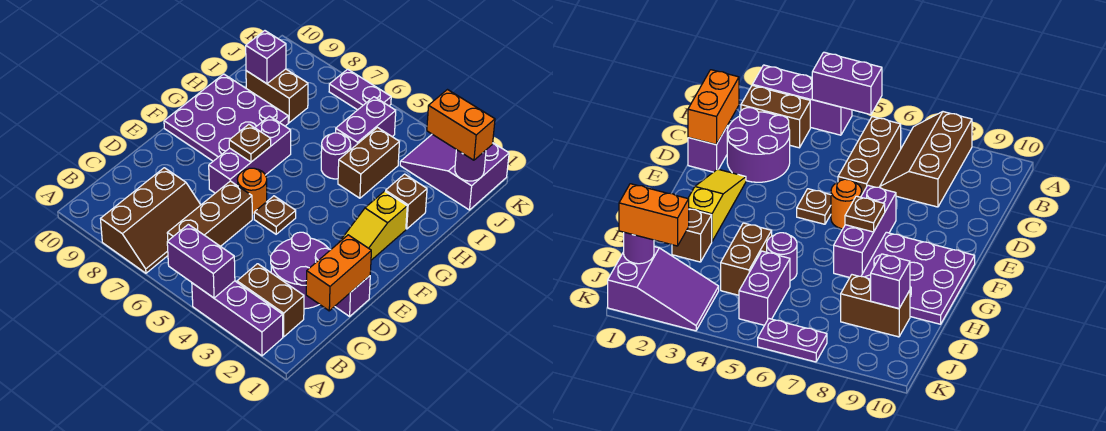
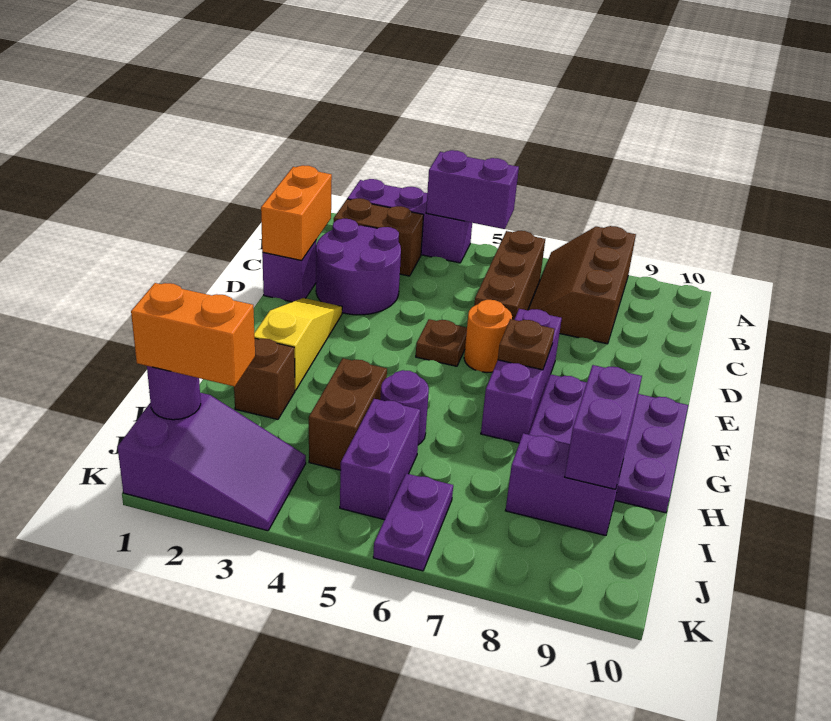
brown brick I8:I9 level 1 -> purple brick I8:I9 level 1
purple brick I9 level 2 -> purple brick H9:I9 level 2
purple plate K6:K7 level 1 -> purple plate J6:K6 level 1

